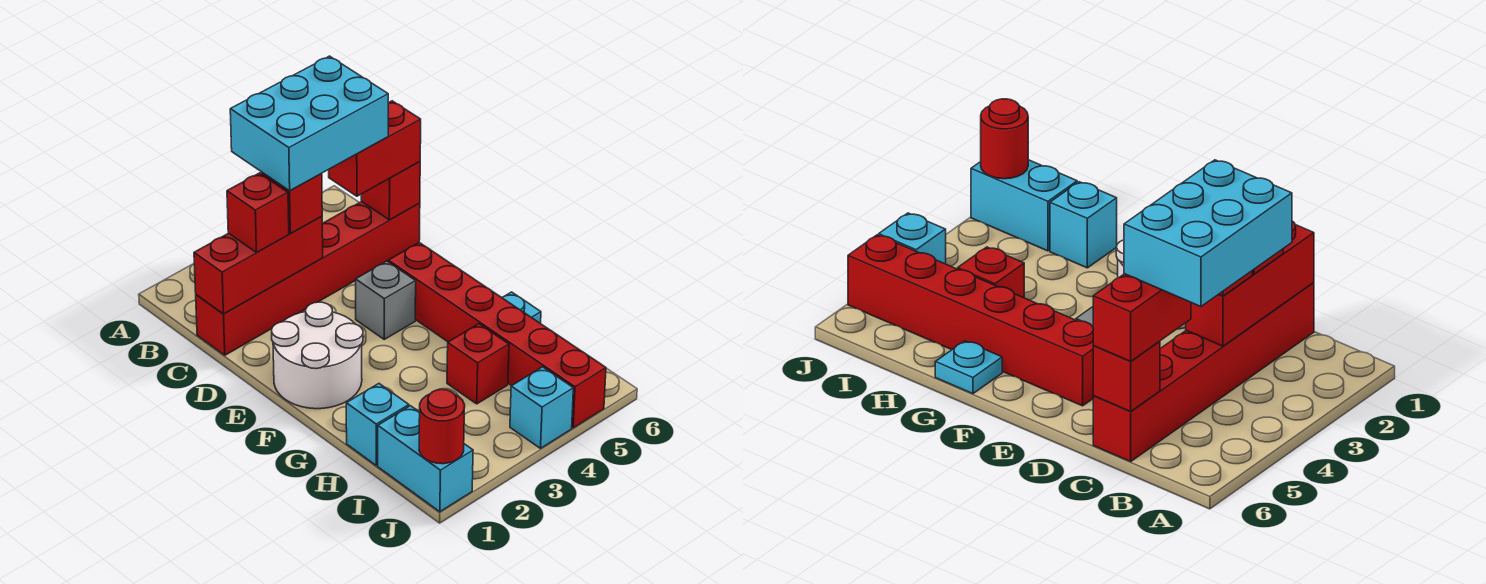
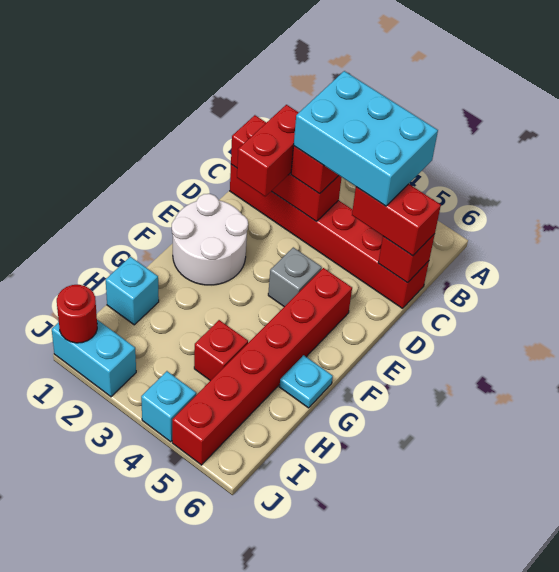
red brick C2 level 3 -> red brick C2:D2 level 3
cyan brick I1:J1 level 1 -> cyan brick J1:J2 level 1

